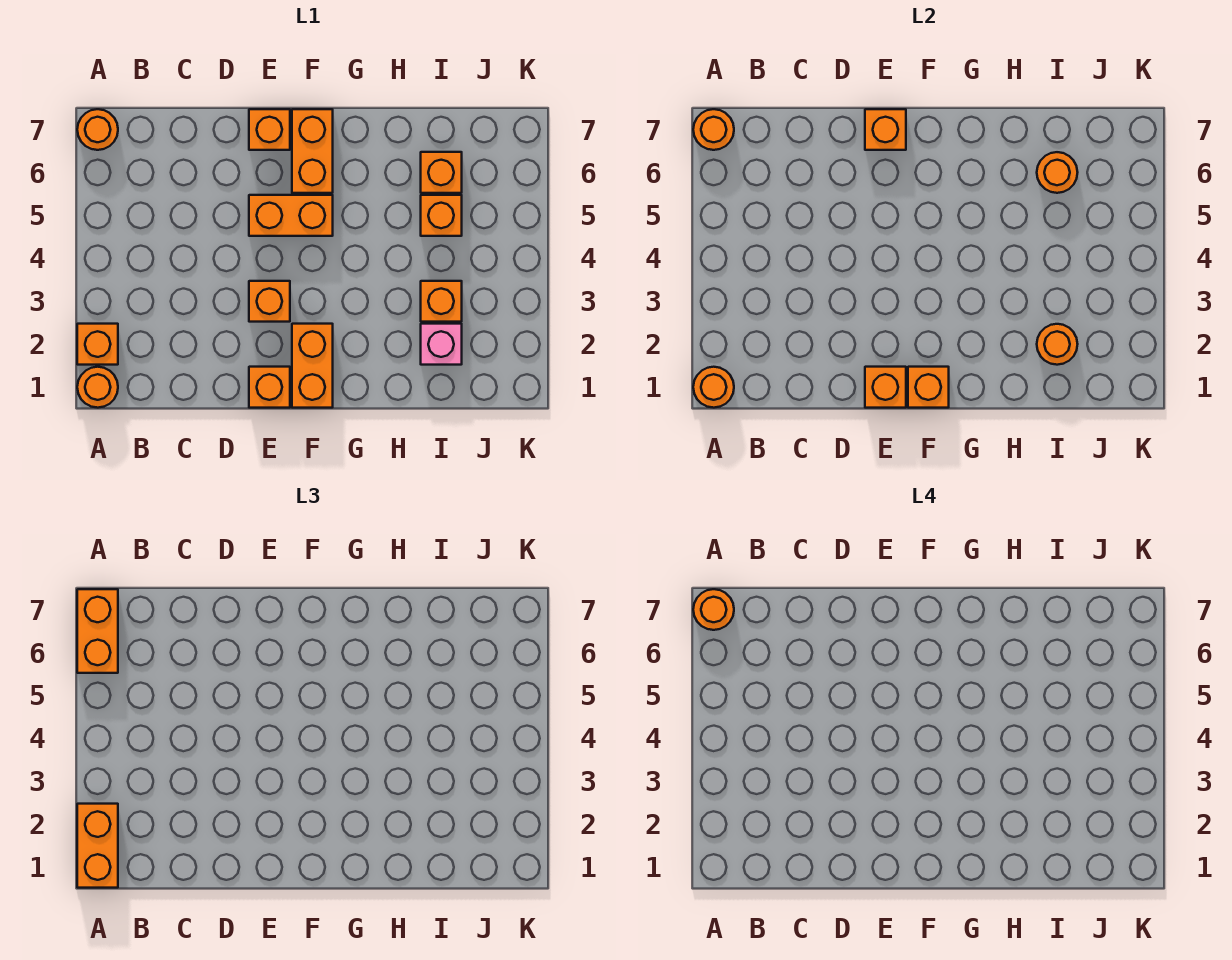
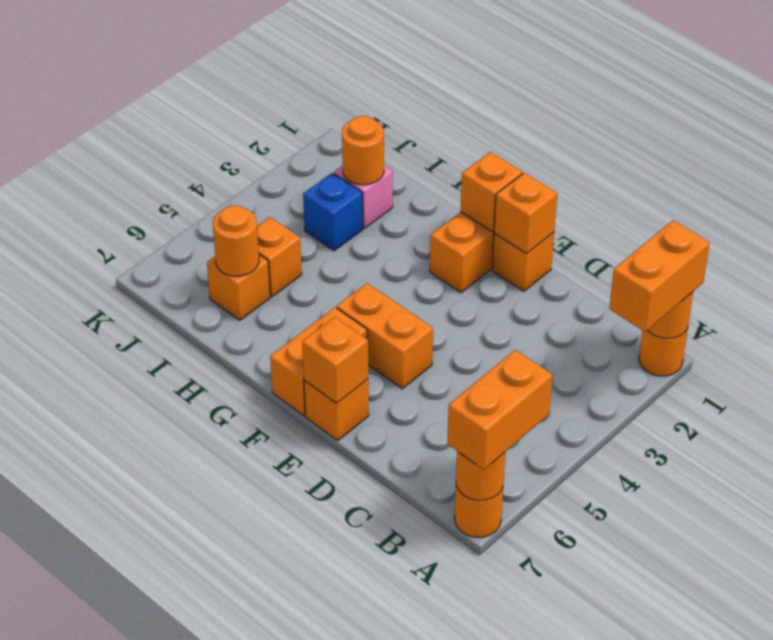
orange brick A2 level 1 -> none
orange round brick A7 level 4 -> none
orange brick E3 level 1 -> none
orange brick I3 level 1 -> blue brick I3 level 1

